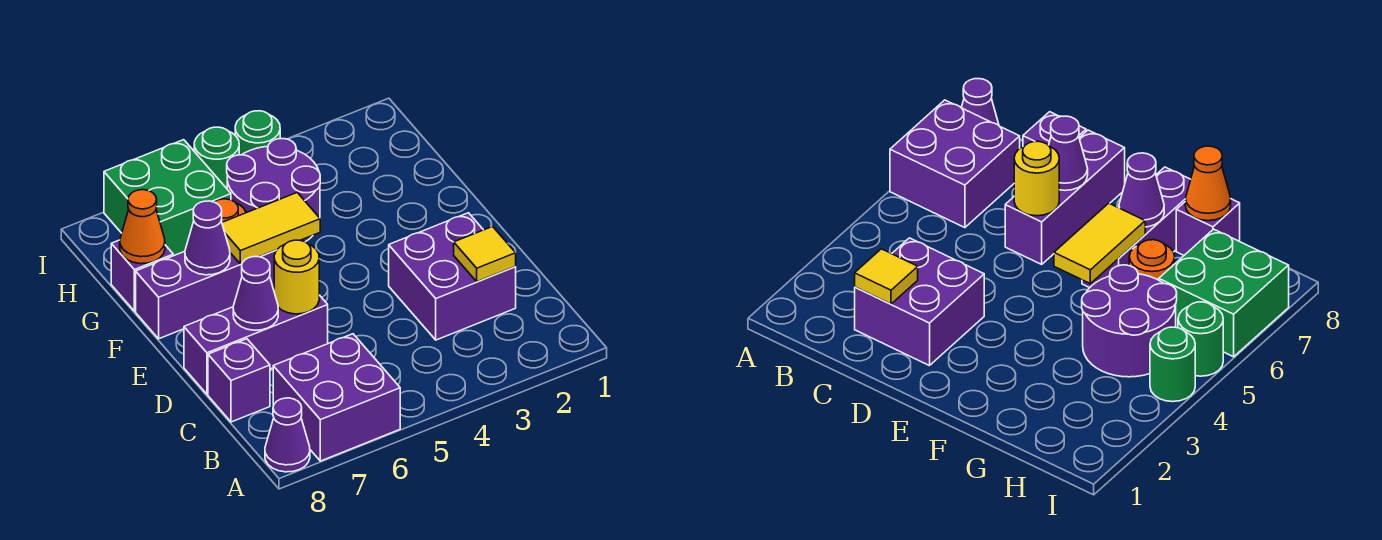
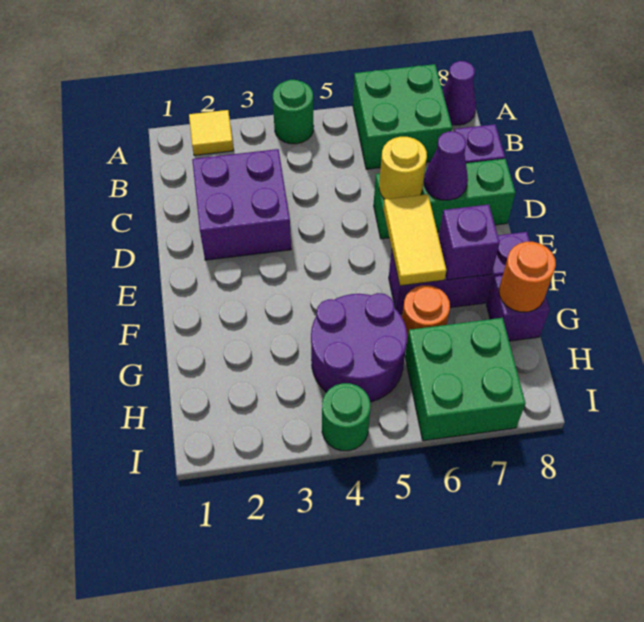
purple brick A6:B7 level 1 -> green brick A6:B7 level 1
yellow tile C2 level 2 -> yellow tile A2 level 1
purple brick D6:D8 level 1 -> green brick D6:D8 level 1
yellow tile F5:F6 level 2 -> yellow tile E6:F6 level 2
purple cone F7 level 2 -> purple brick F7 level 2
orange cone G8 level 2 -> orange round brick G8 level 2
green round brick I5 level 1 -> green round brick A4 level 1

